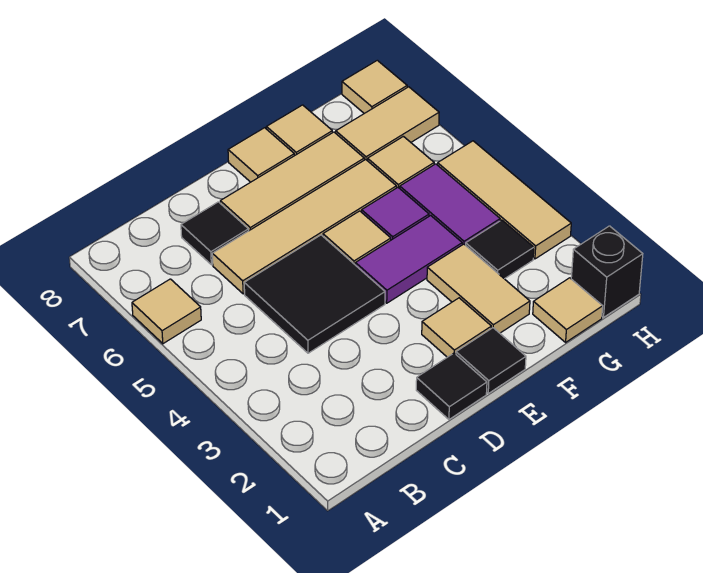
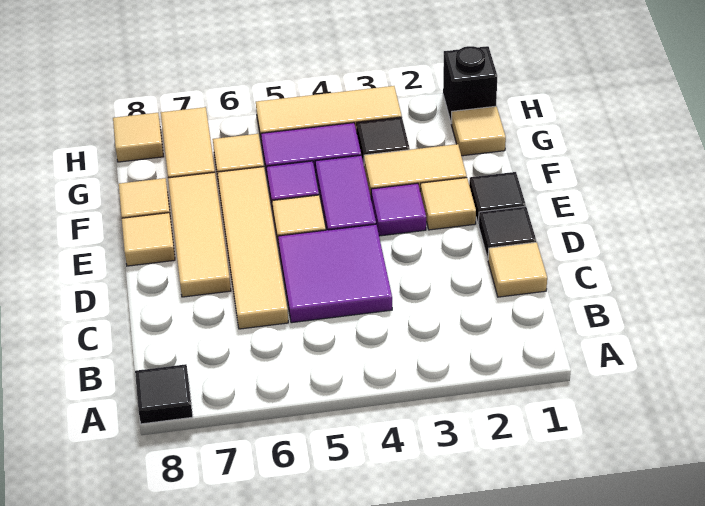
tan tile A6 level 1 -> tan tile C1 level 1
black tile C4:D5 level 1 -> purple tile C4:D5 level 1
black tile C7 level 1 -> black tile A8 level 1
none -> purple tile E3 level 1

